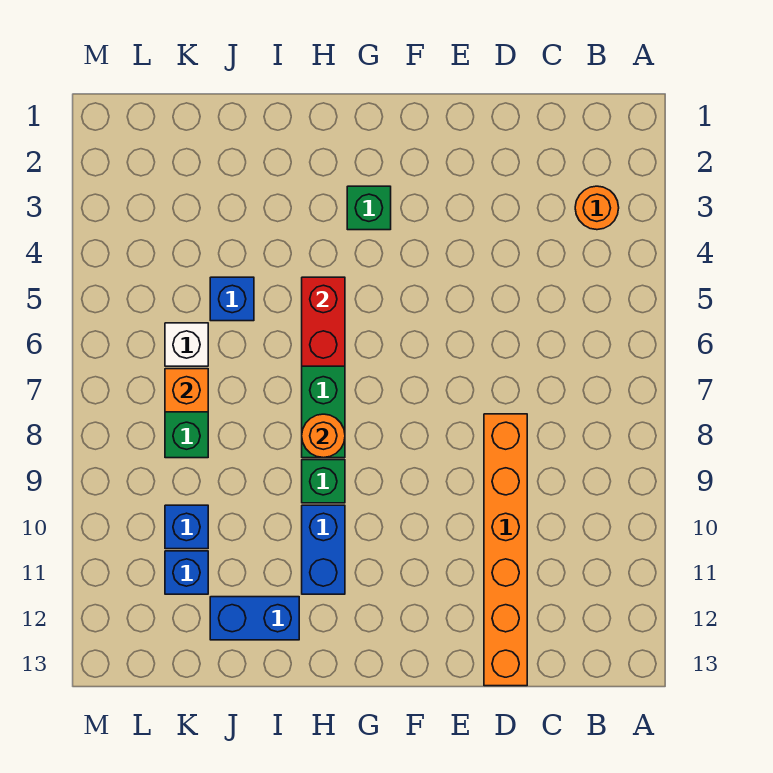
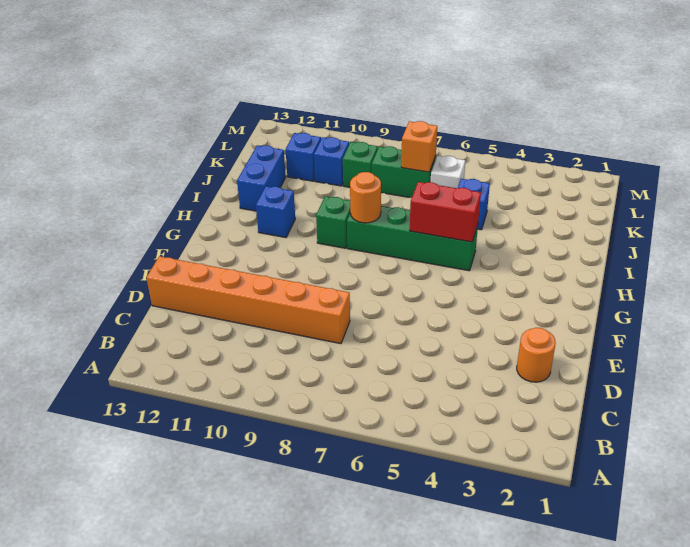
orange round brick B3 level 1 -> orange round brick D2 level 1
green brick G3 level 1 -> green brick K9 level 1
blue brick H10:H11 level 1 -> blue brick H11 level 1

